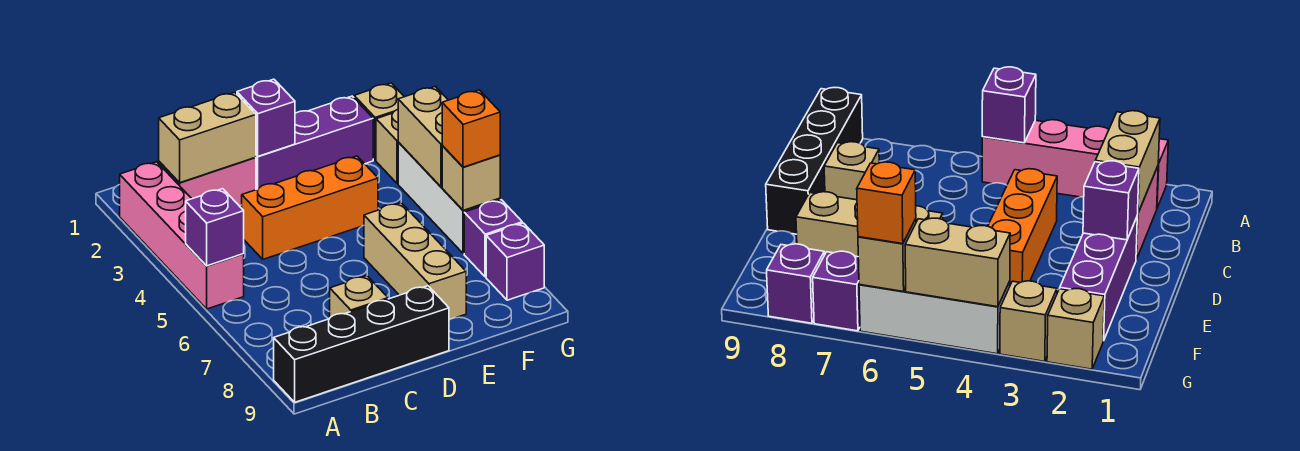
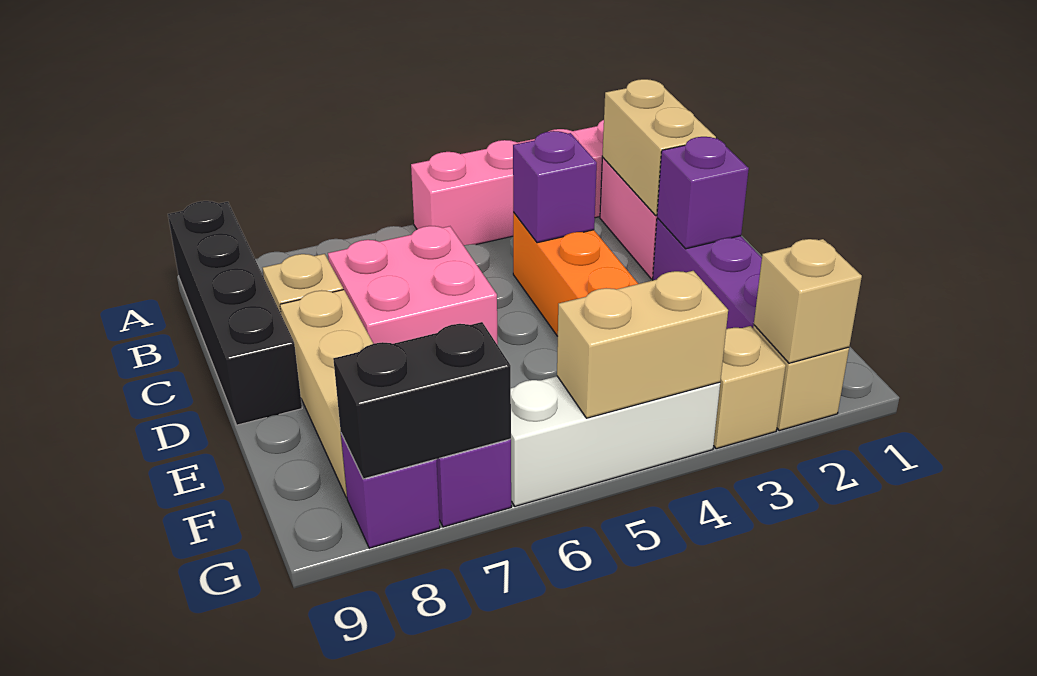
purple brick A5 level 2 -> purple brick C4 level 2
none -> pink brick C6:D7 level 1
tan brick E6:E8 level 1 -> tan brick D8:F8 level 1
tan brick G6 level 2 -> tan brick G2 level 2
orange brick G6 level 3 -> none
none -> black brick G7:G8 level 2

